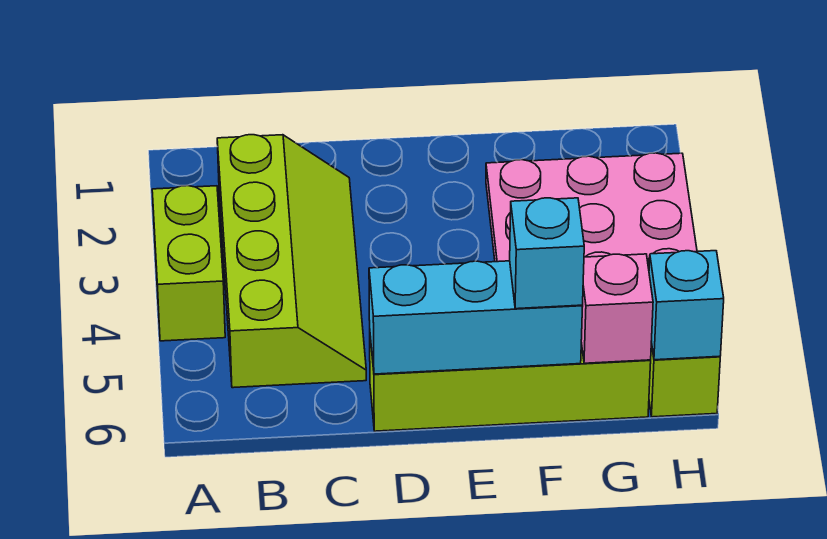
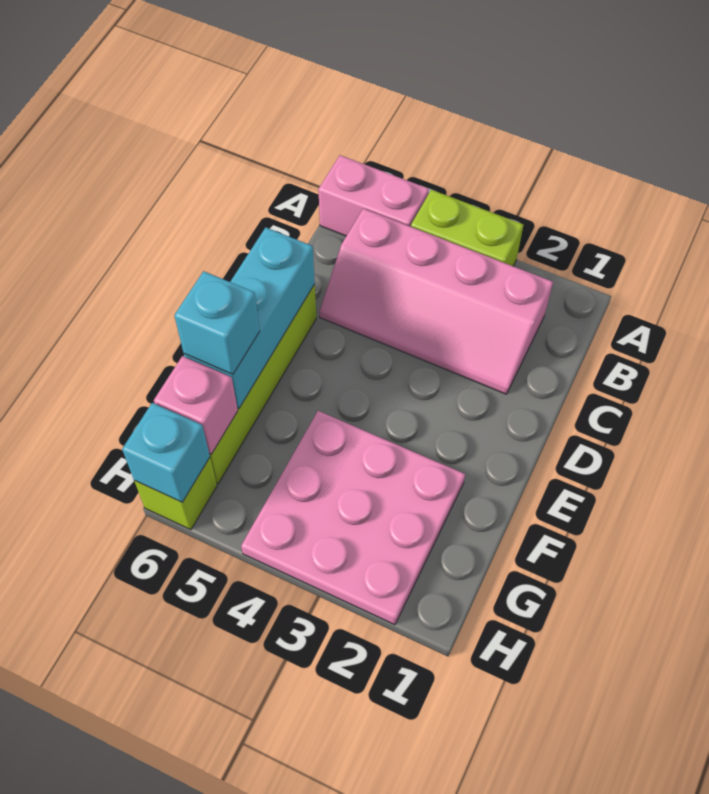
none -> pink brick A5:A6 level 1
lime slope B2:C5 level 1 top B -> pink slope B2:C5 level 1 top B

